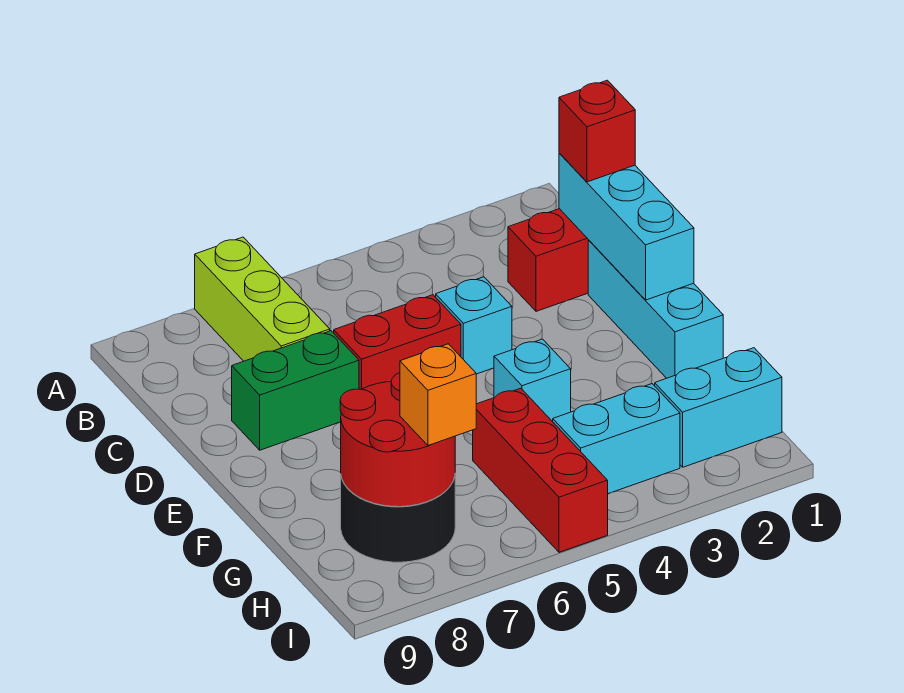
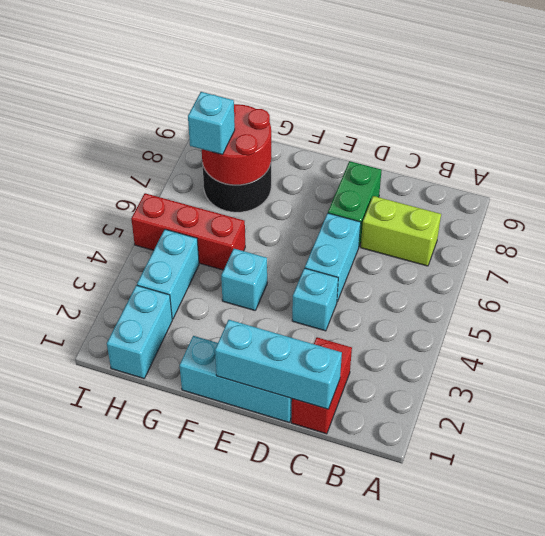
lime brick A7:C7 level 1 -> lime brick B7:C7 level 1
red brick C1 level 3 -> none
red brick D5:D6 level 1 -> cyan brick D5:D6 level 1
orange brick H7 level 3 -> cyan brick H7 level 3

